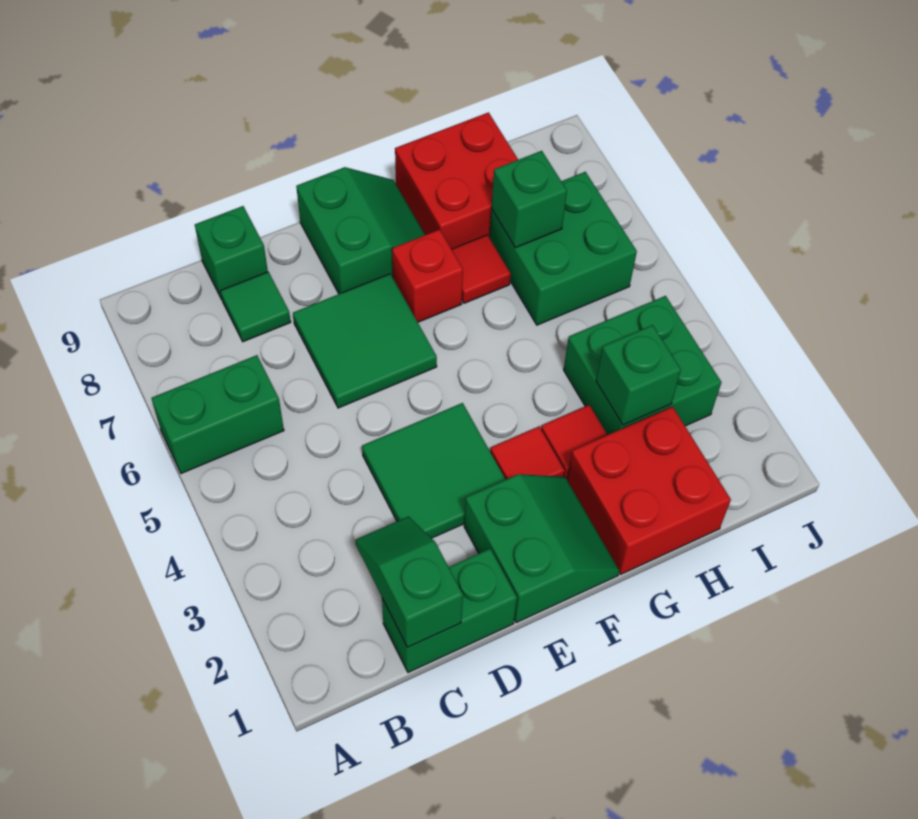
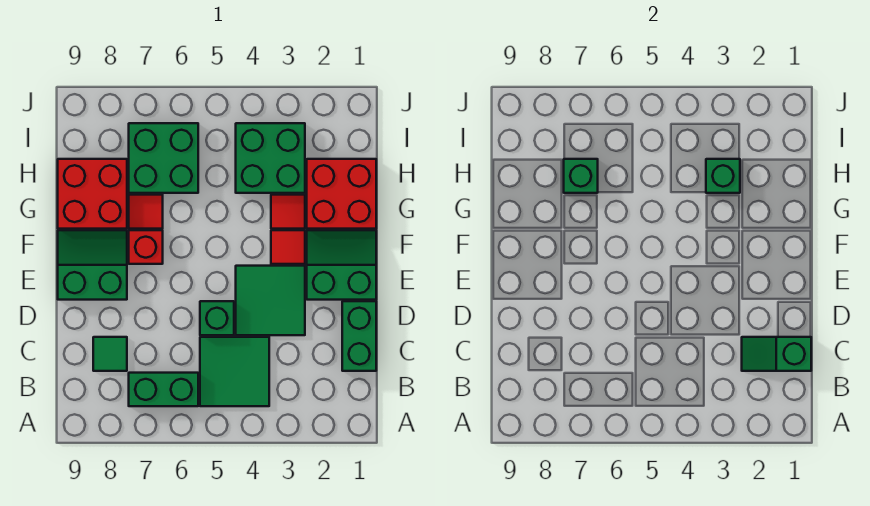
green brick A6:B6 level 1 -> green brick B6:B7 level 1
green brick C9 level 1 -> green brick D5 level 1
green tile D6:E7 level 1 -> green tile B4:C5 level 1

